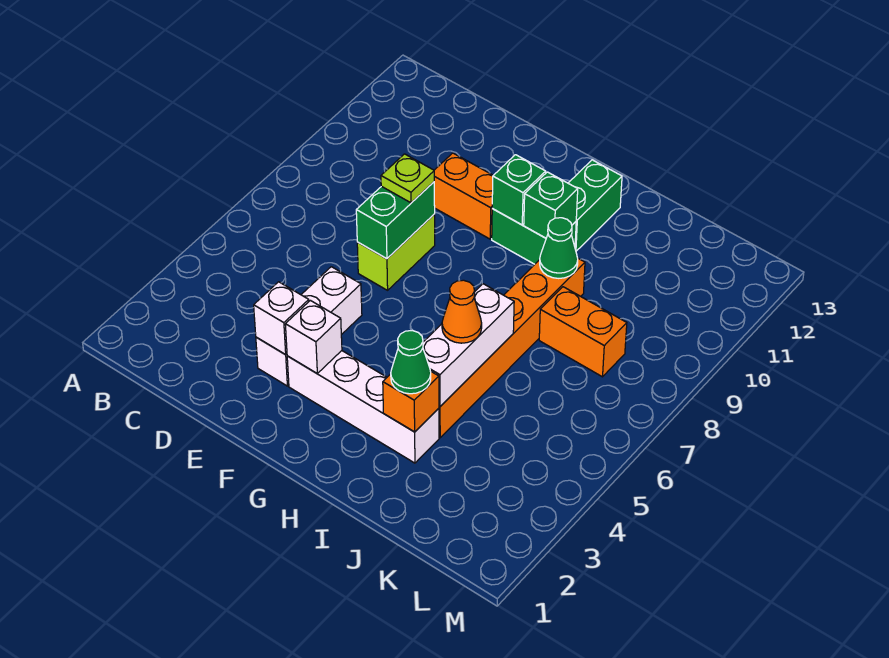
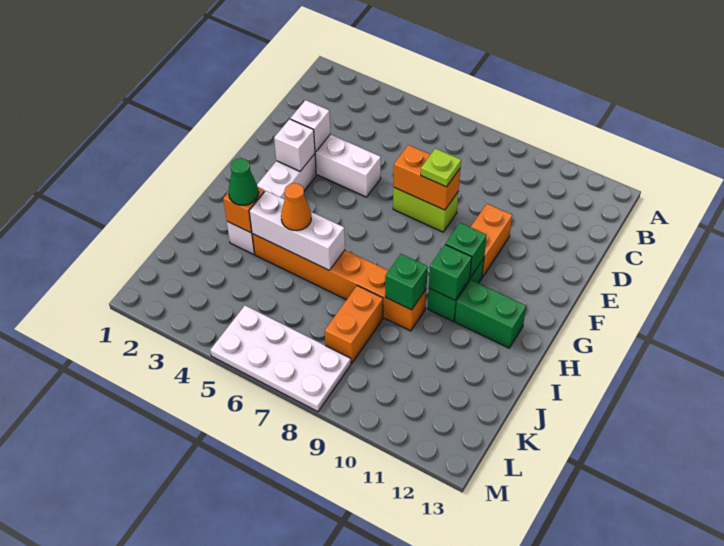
green brick E7:E8 level 2 -> orange brick E7:E8 level 2
green cone I9 level 2 -> green brick I9 level 2
none -> white plate L5:M8 level 1

